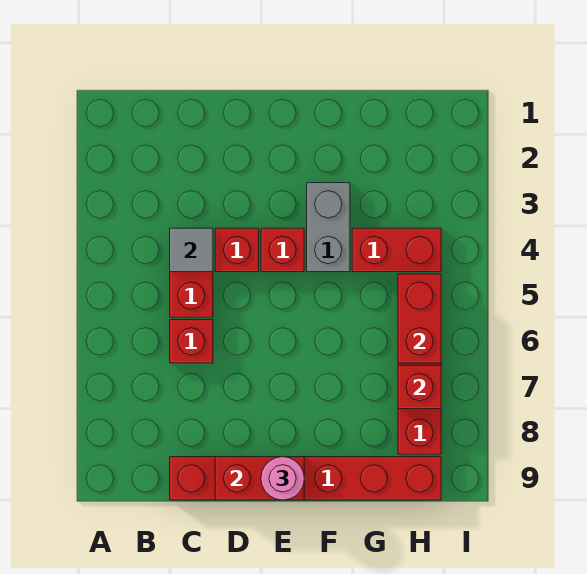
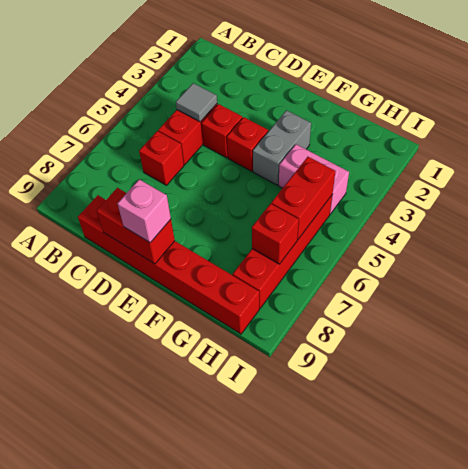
pink round brick E9 level 3 -> pink brick E9 level 3
red brick G4:H4 level 1 -> pink brick G4:H4 level 1

